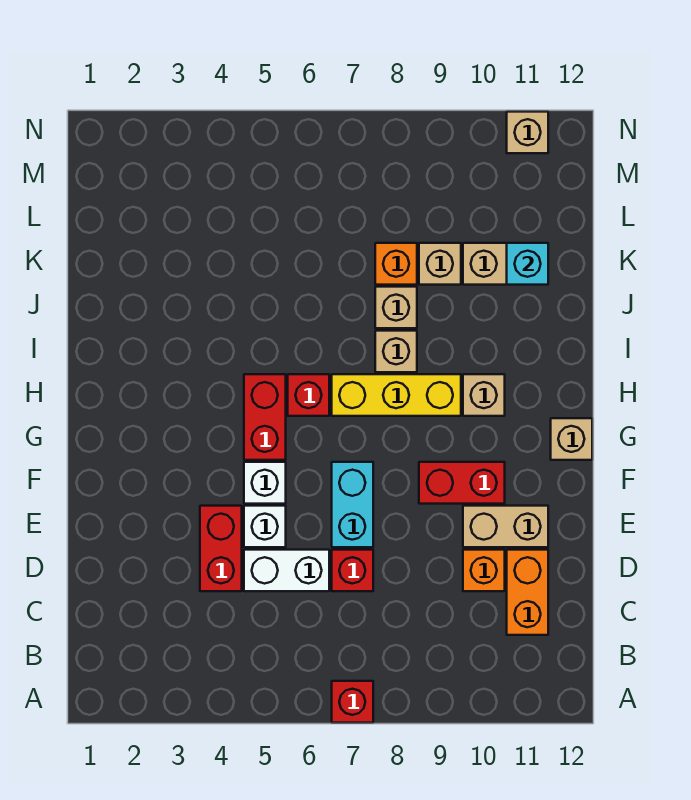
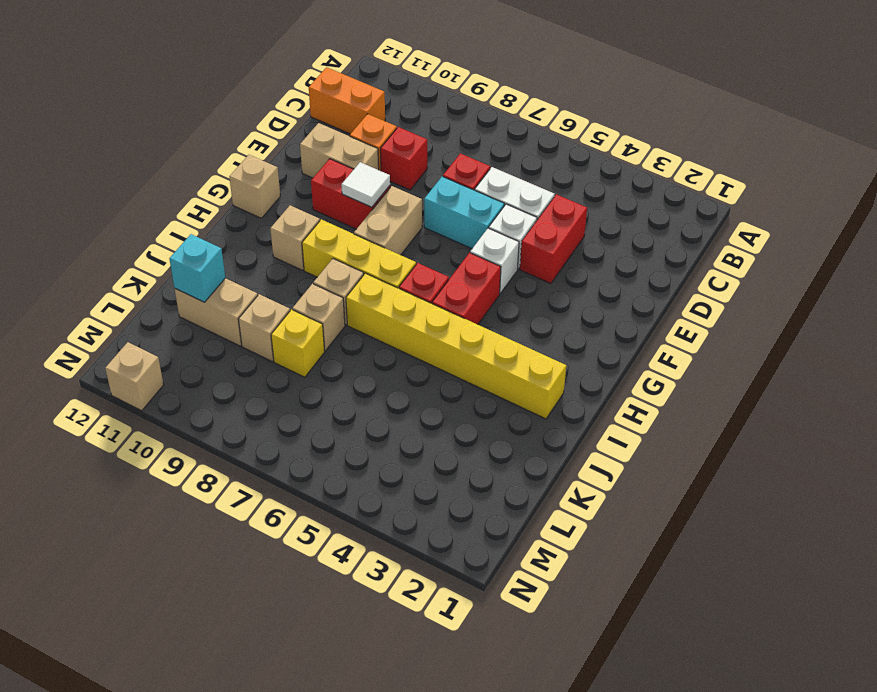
red brick A7 level 1 -> red brick D9 level 1
orange brick C11:D11 level 1 -> orange brick C11:C12 level 1
cyan brick E7:F7 level 1 -> cyan brick E6:E7 level 1
none -> tan brick F8:G8 level 1
none -> white tile F9 level 2
none -> yellow brick I2:I7 level 1
orange brick K8 level 1 -> yellow brick K8 level 1

